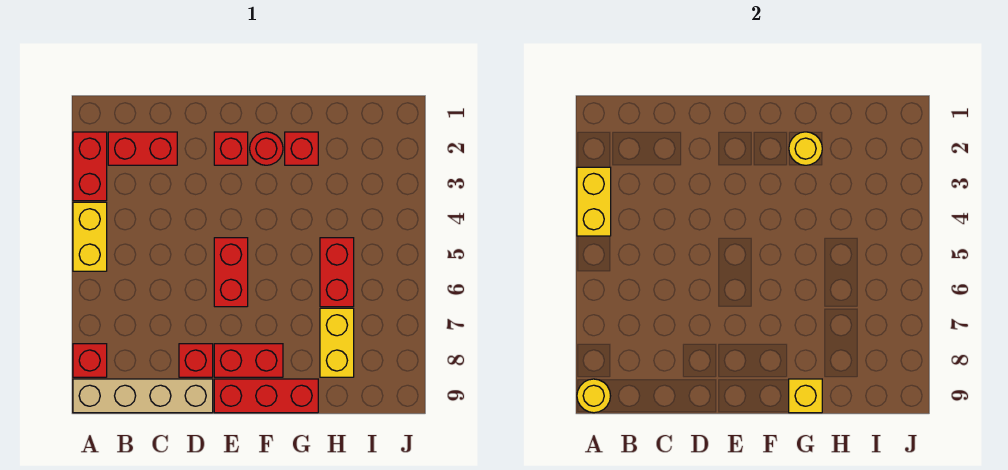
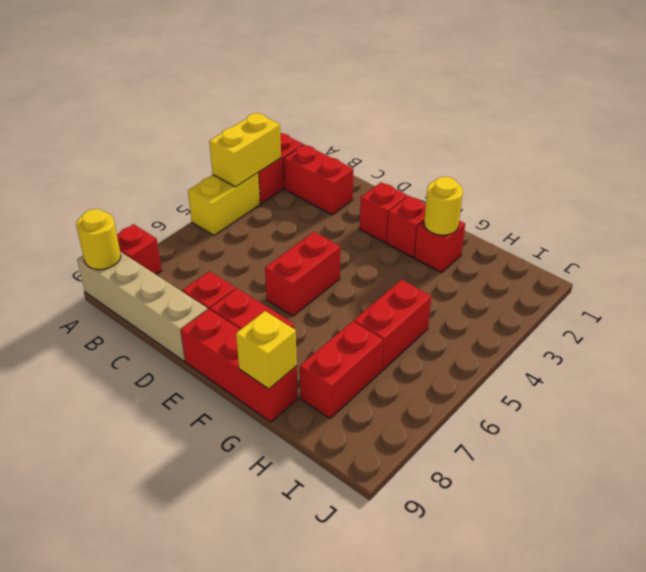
red round brick F2 level 1 -> red brick F2 level 1
yellow brick H7:H8 level 1 -> red brick H7:H8 level 1

